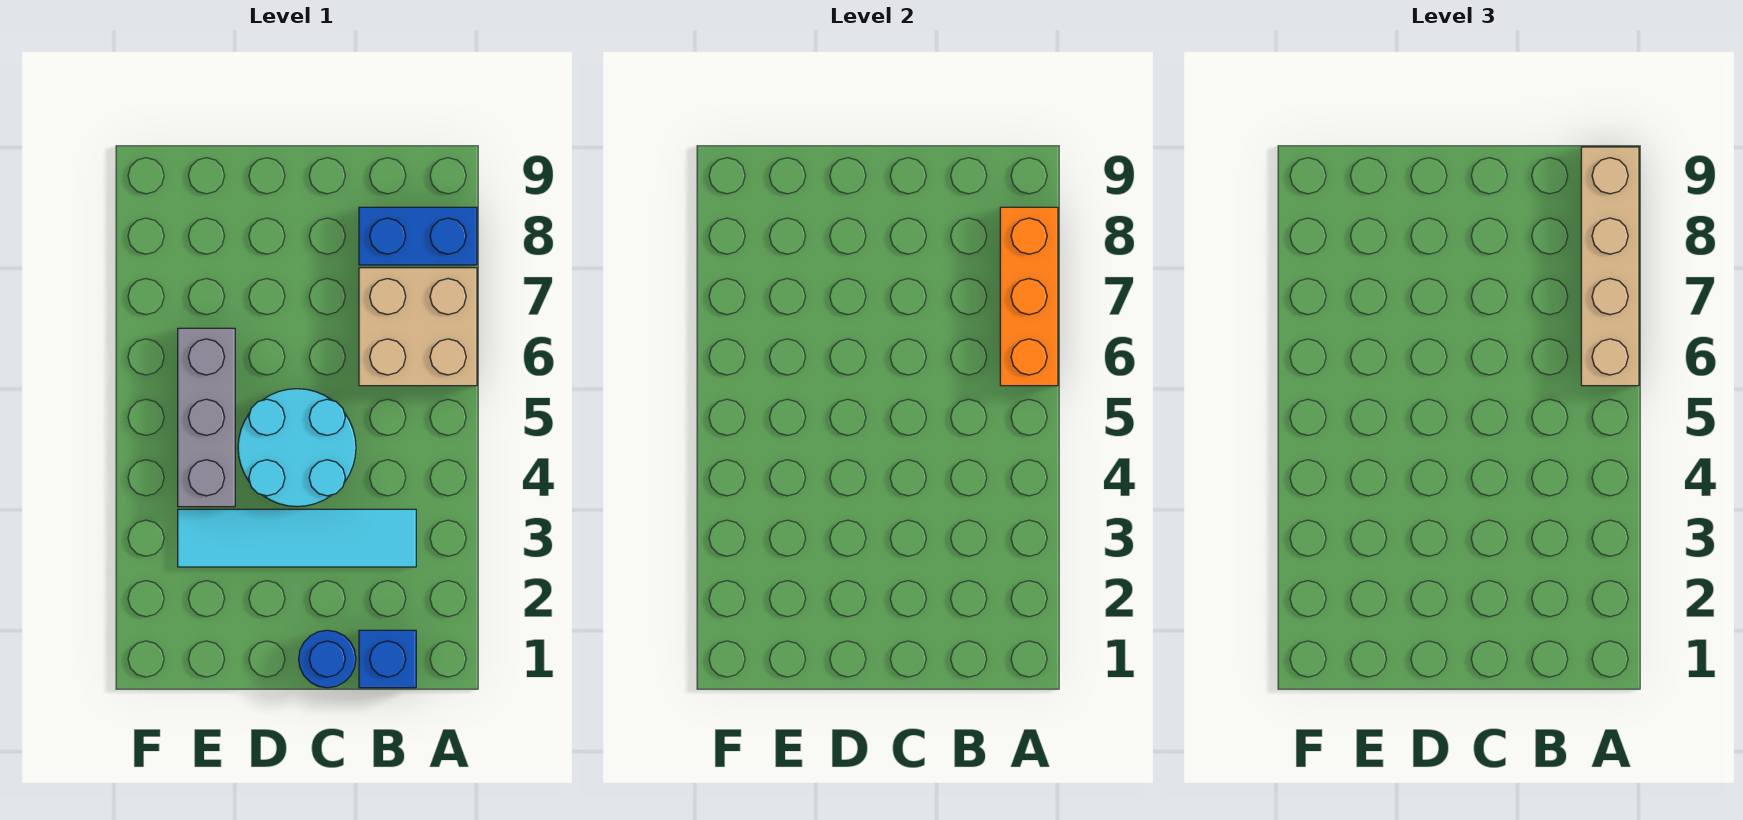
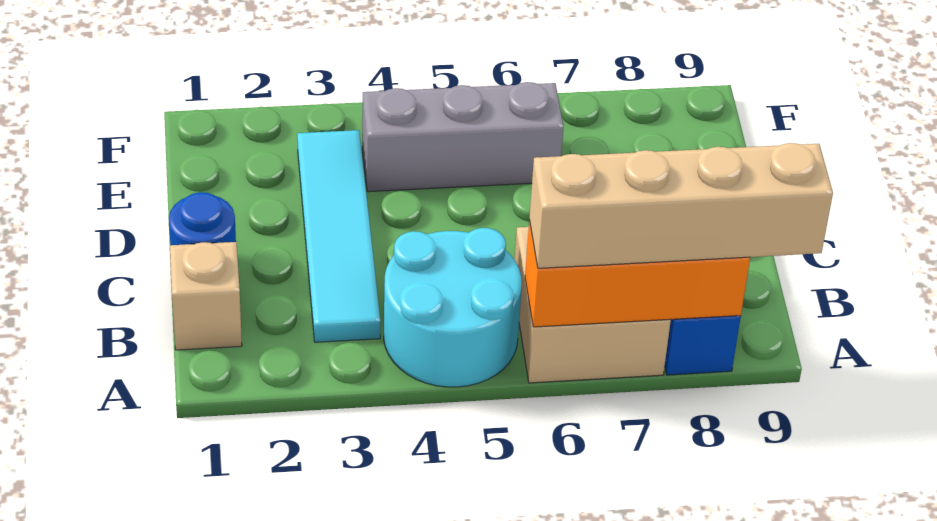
blue brick B1 level 1 -> tan brick B1 level 1
cyan round brick C4:D5 level 1 -> cyan round brick A4:B5 level 1

